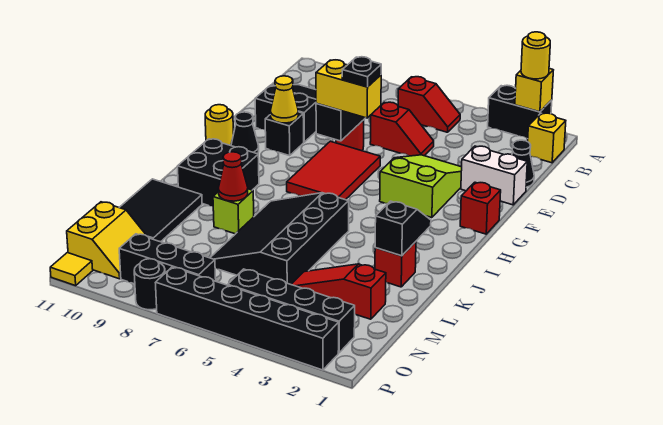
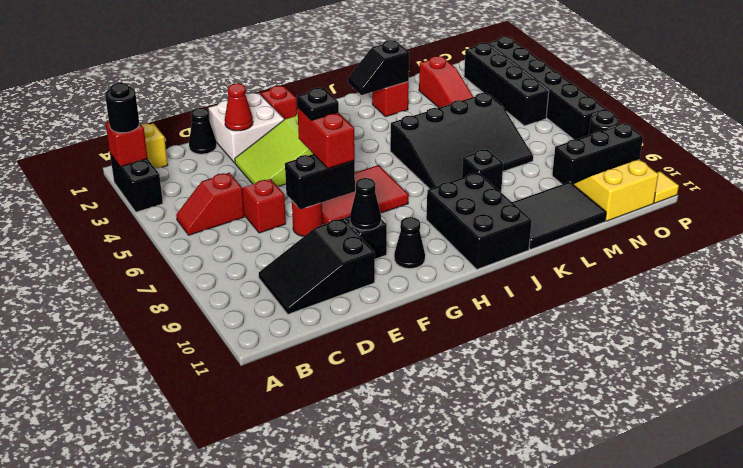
yellow brick A2 level 2 -> red brick A2 level 2
yellow round brick A2 level 3 -> black round brick A2 level 3
red slope B5:B6 level 1 top 6 -> red slope B5:C5 level 1 top C
white brick E1:E2 level 1 -> white brick E1:F2 level 1
yellow brick F6:F7 level 3 -> red brick F6:F7 level 3
yellow cone F9 level 2 -> black cone F9 level 2
yellow round brick G11 level 1 -> none
black brick I9:J10 level 1 -> black brick I9:J11 level 1
lime brick K8 level 1 -> black brick K8 level 1
red cone K8 level 2 -> red cone E2 level 2
black brick O7:O9 level 1 -> black brick N9:P9 level 1

